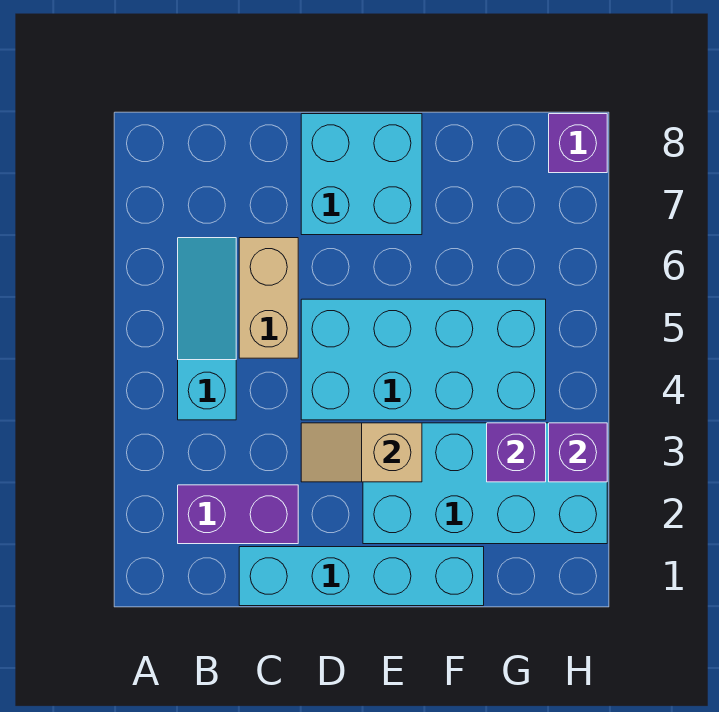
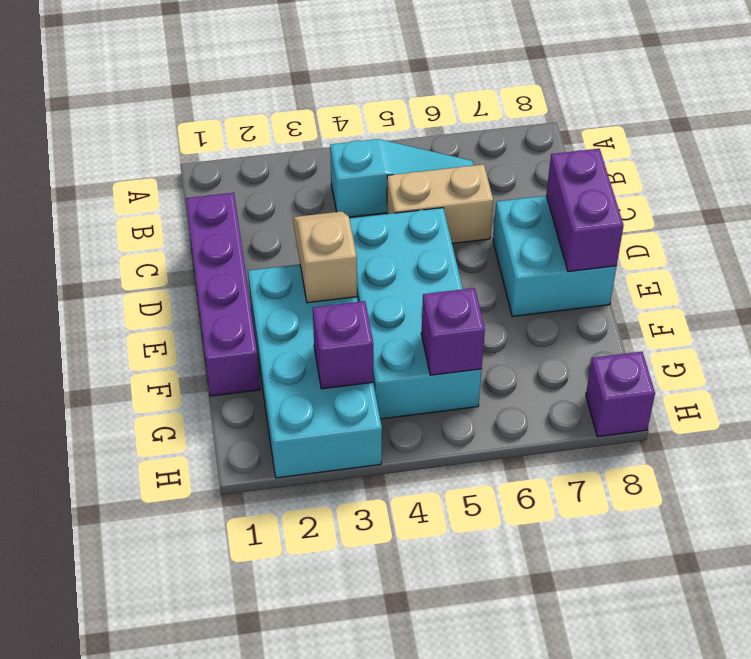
purple brick B2:C2 level 1 -> purple brick D8:E8 level 2
cyan brick C1:F1 level 1 -> purple brick C1:F1 level 1
purple brick H3 level 2 -> purple brick G5 level 2

